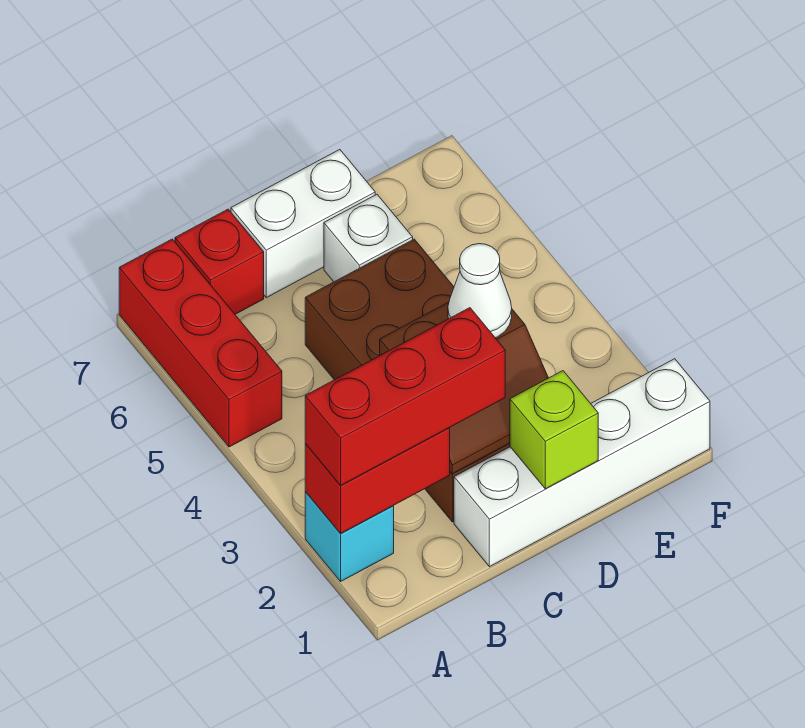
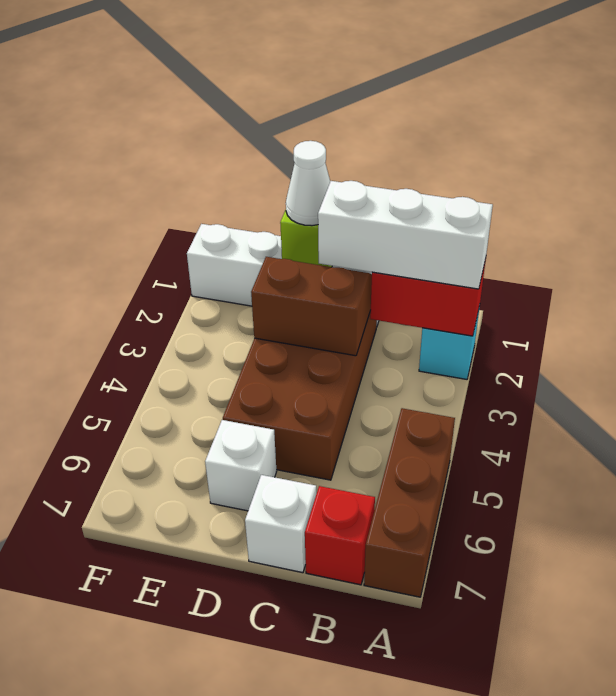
red brick A2:C2 level 3 -> white brick A2:C2 level 3
red brick A5:A7 level 1 -> brown brick A5:A7 level 1
white brick C7:D7 level 1 -> white brick C7 level 1
white cone D3 level 3 -> white cone D1 level 3

